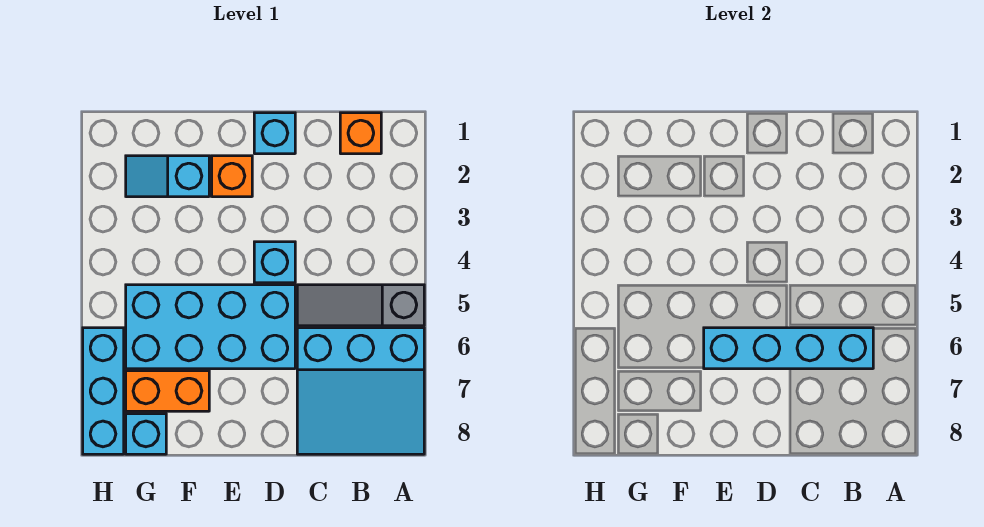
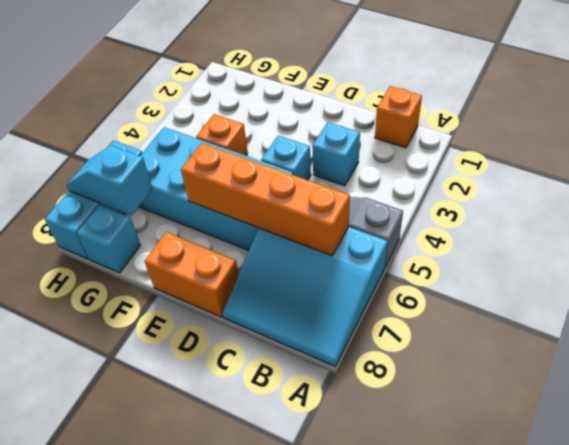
cyan brick B6:E6 level 2 -> orange brick B6:E6 level 2
cyan brick D1 level 1 -> cyan brick C3 level 1
orange brick E2 level 1 -> orange brick F4 level 1
cyan slope F2:G2 level 1 top F -> cyan slope G7:H7 level 2 top G
orange brick F7:G7 level 1 -> orange brick D8:E8 level 1

